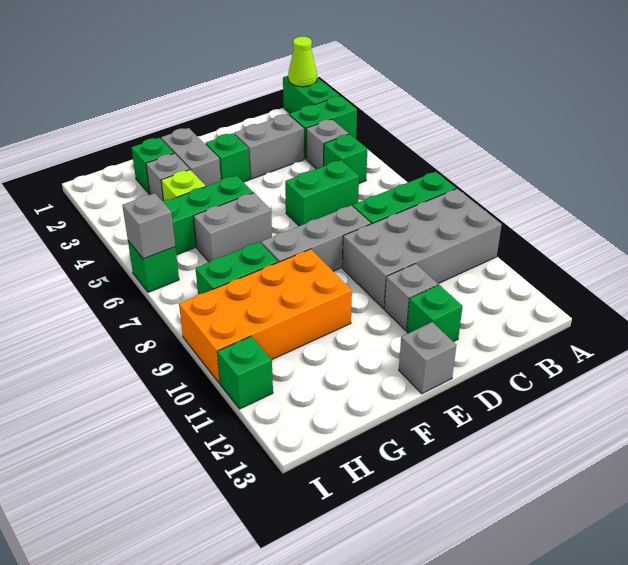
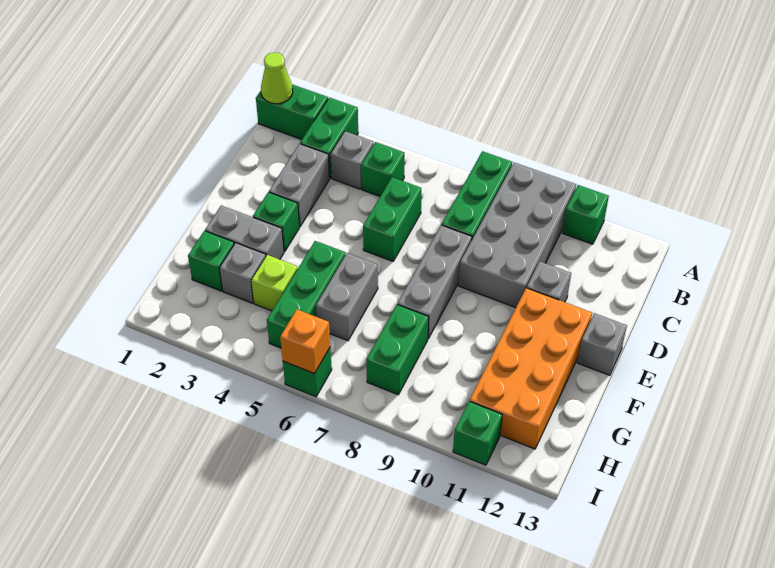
green brick D12 level 1 -> green brick A11 level 1
orange brick F9:I10 level 1 -> orange brick E11:H12 level 1
grey brick I6 level 2 -> orange brick I6 level 2

